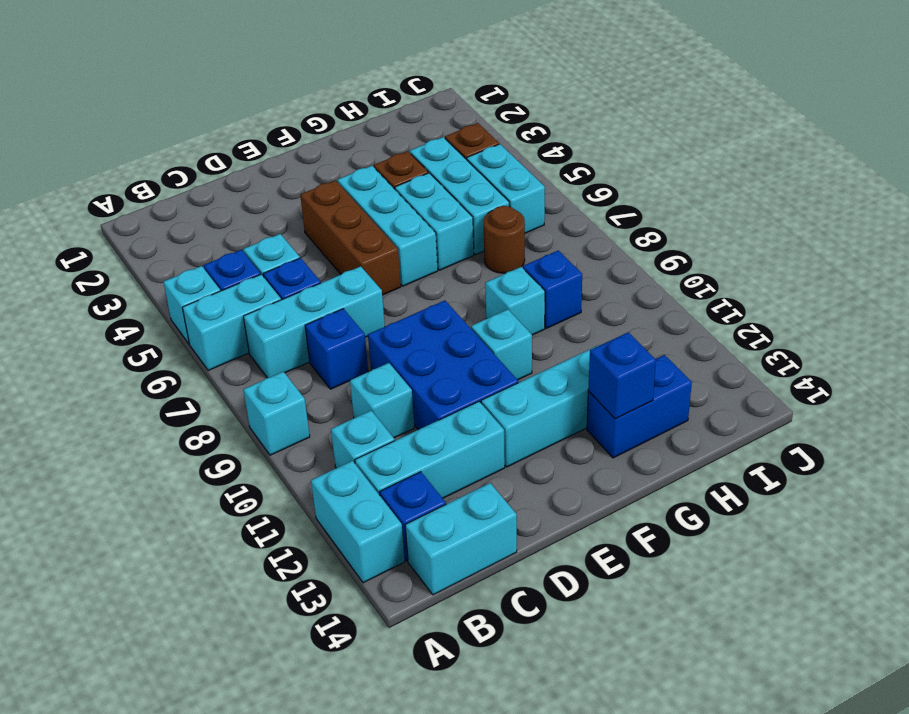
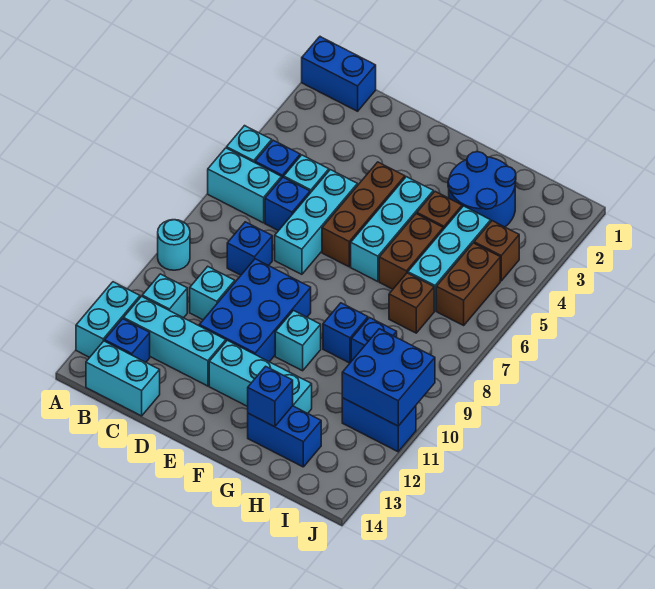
none -> blue brick A1:B1 level 1
cyan brick A9 level 1 -> cyan round brick A9 level 1
cyan brick B7:D7 level 1 -> cyan brick D5:D7 level 1
none -> blue round brick G2:H3 level 1
cyan brick G5:G6 level 1 -> brown brick G5:G6 level 1
cyan brick G9 level 1 -> blue brick G9 level 1
brown round brick H7 level 1 -> brown brick H7 level 1
cyan brick I5:I6 level 1 -> brown brick I5:I6 level 1
none -> blue brick I10:J11 level 2
none -> blue brick I11:J11 level 1

